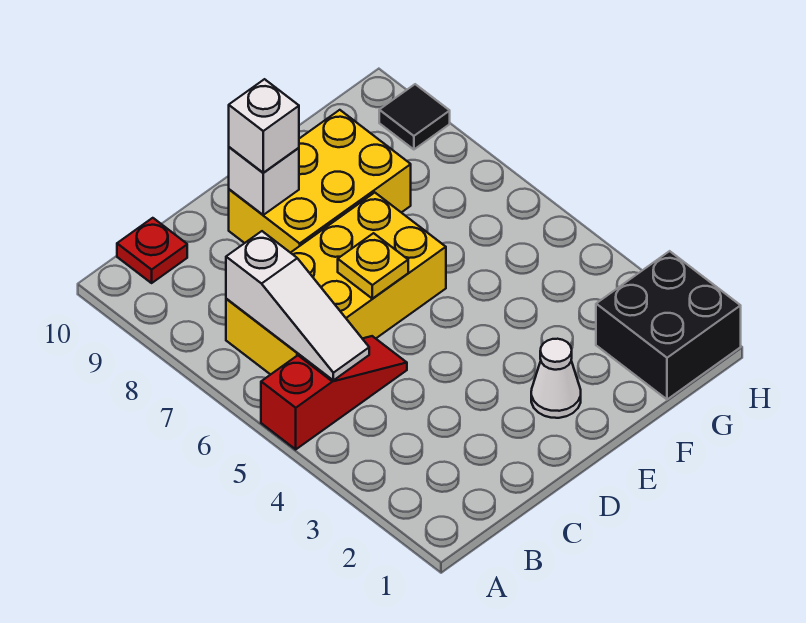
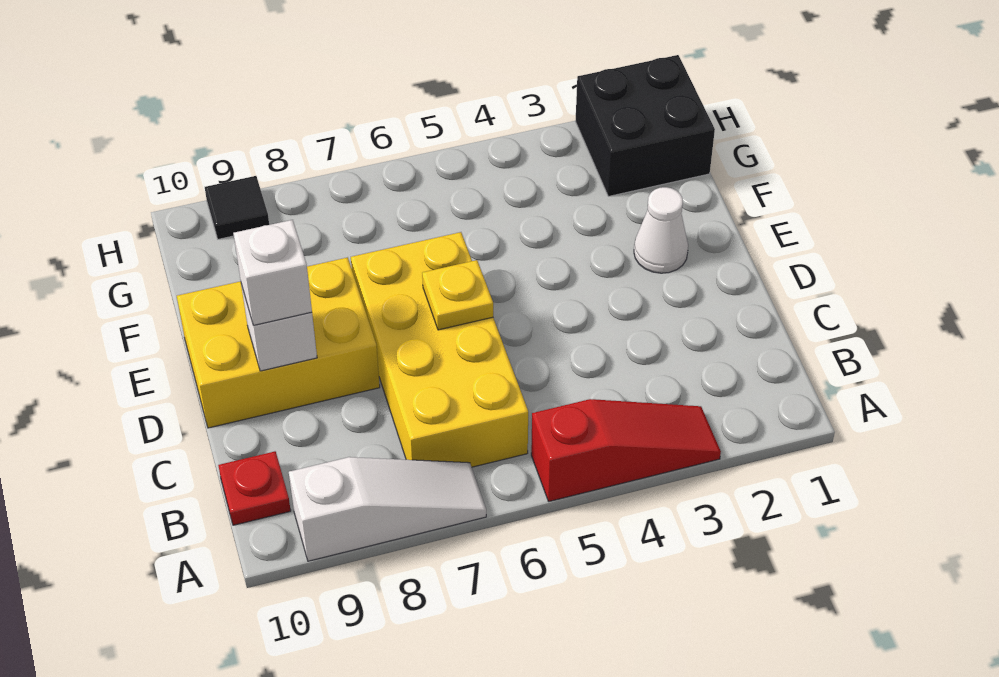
red slope A5:C5 level 1 top A -> red slope A3:A5 level 1 top 5
white slope B5:B7 level 2 top 7 -> white slope A7:A9 level 1 top 9
yellow brick D8:F9 level 1 -> yellow brick D8:E10 level 1

